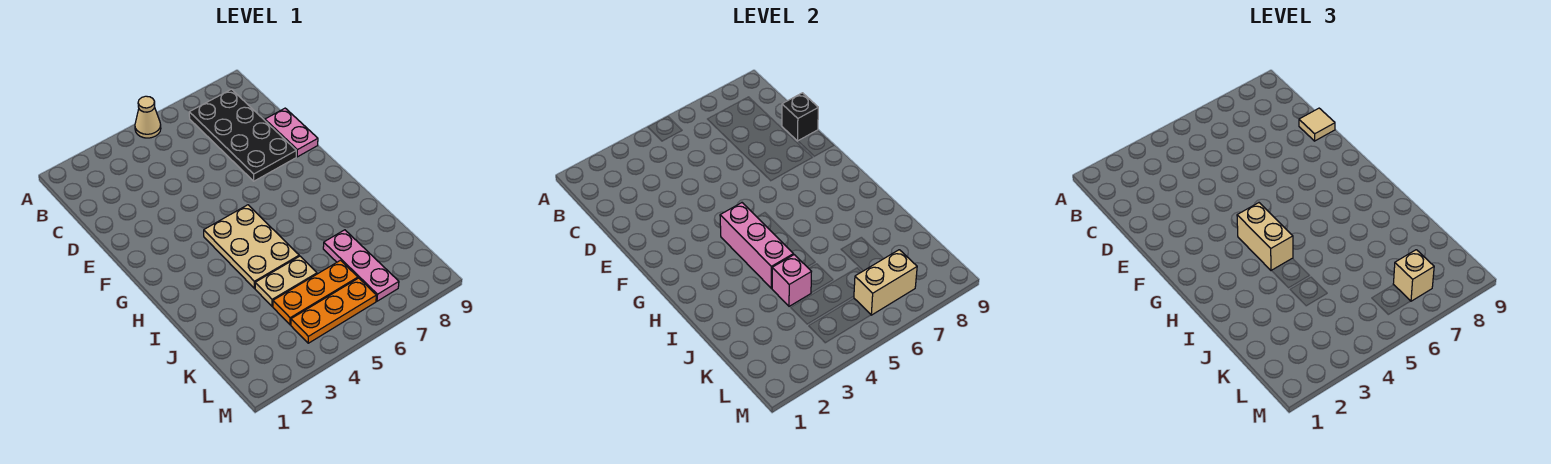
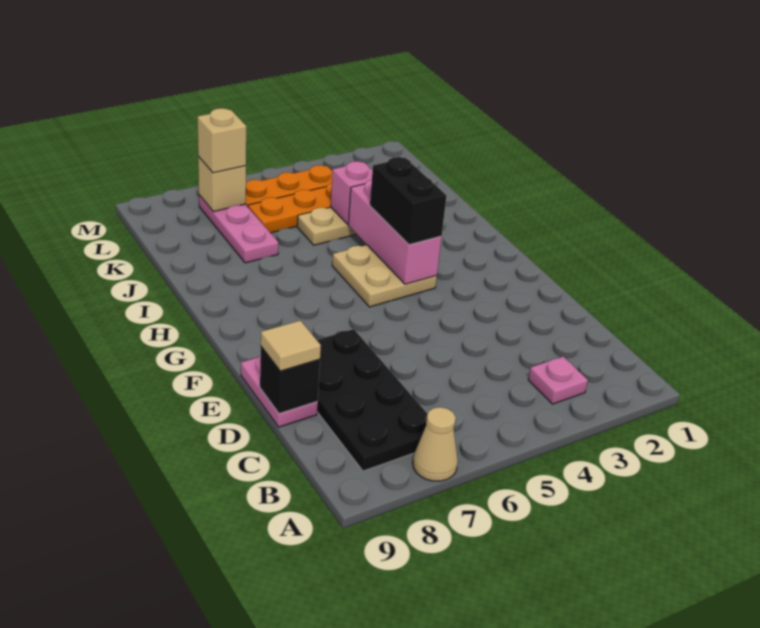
tan cone A5 level 1 -> tan cone A7 level 1
none -> pink plate B3 level 1
tan plate G4:I5 level 1 -> tan plate G4:H5 level 1
tan brick G4:H4 level 3 -> black brick G4:H4 level 3
tan brick L6:L7 level 2 -> tan brick L7 level 2

